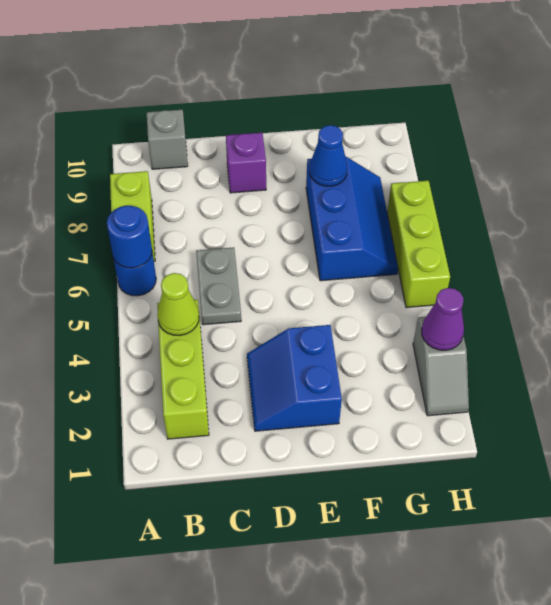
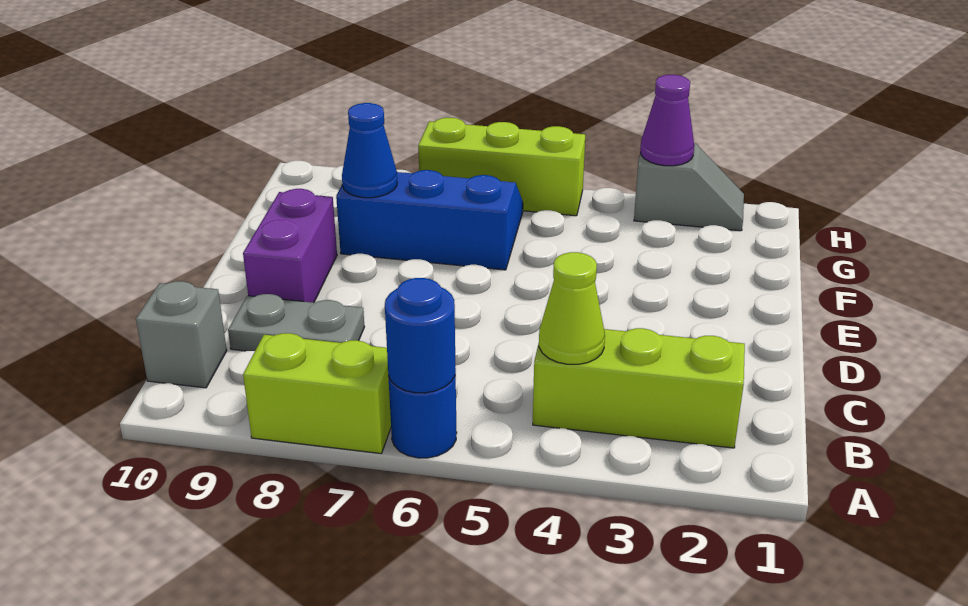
grey plate C5:C6 level 1 -> grey plate C8:C9 level 1
blue slope D2:E3 level 1 top E -> none
purple brick D9 level 1 -> purple brick D9:E9 level 1

